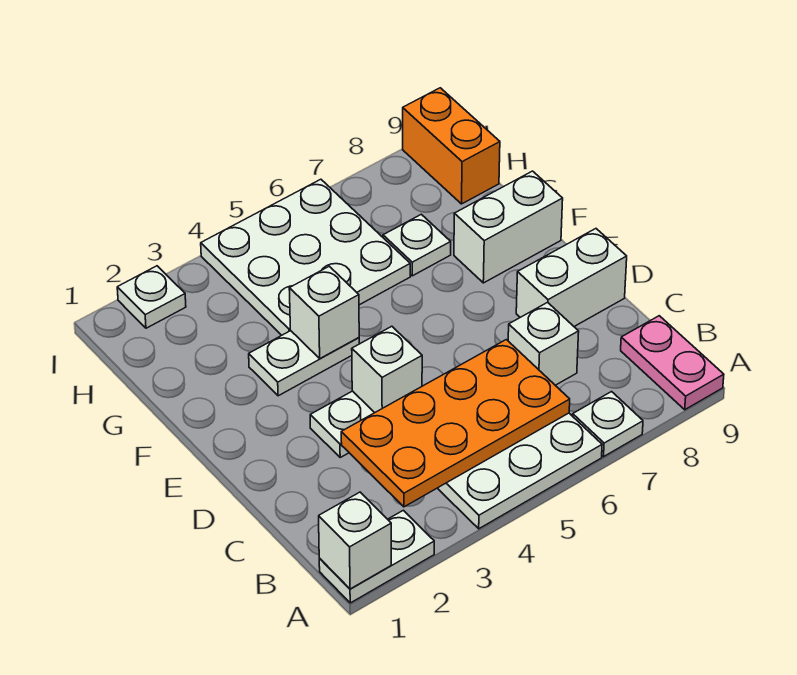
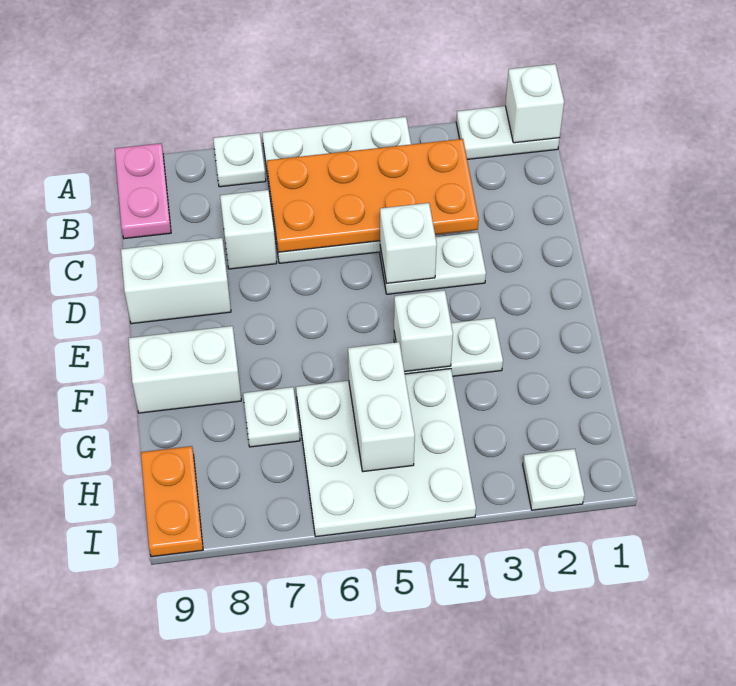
none -> white brick G5:H5 level 2
orange brick H9:I9 level 1 -> orange plate H9:I9 level 1

